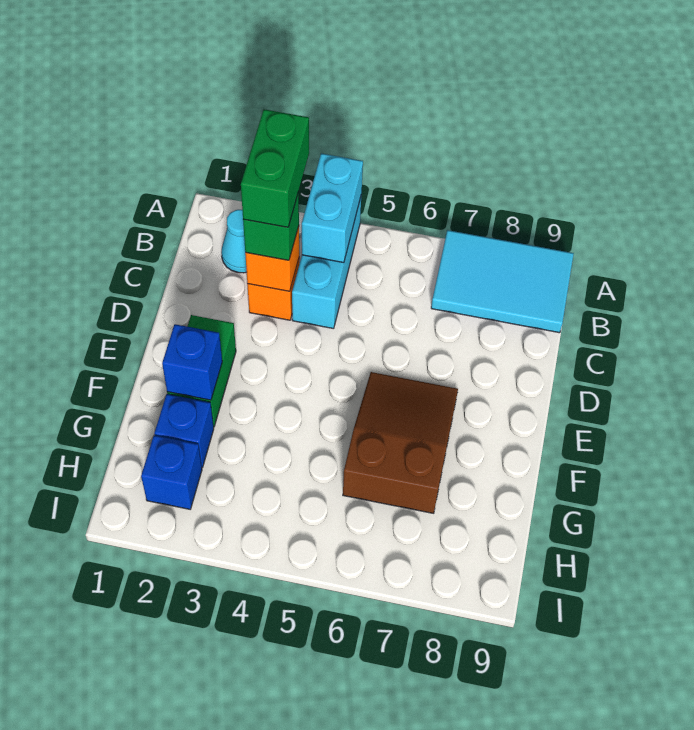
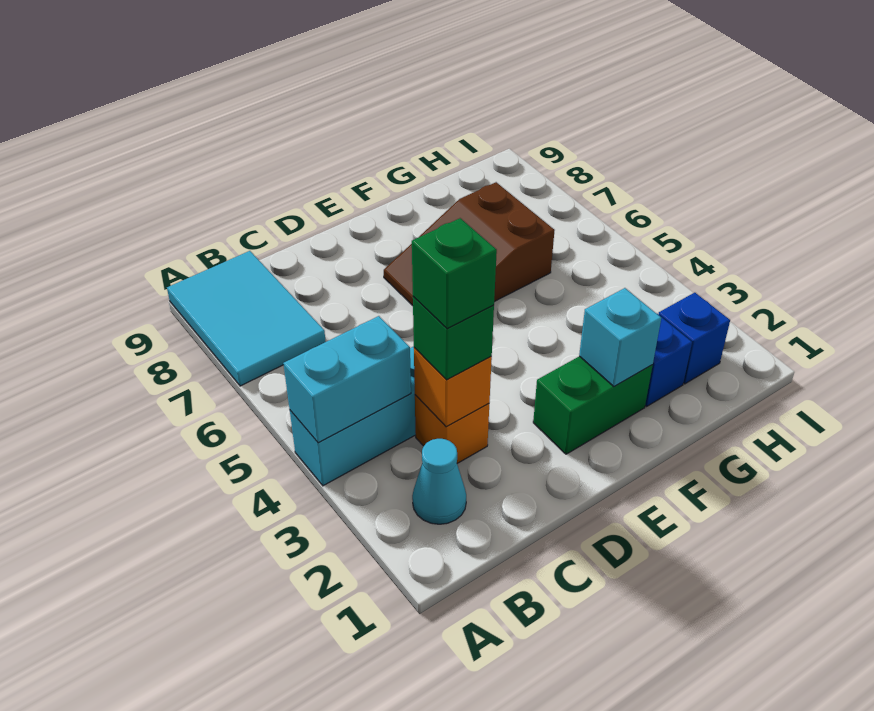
green brick B3:C3 level 4 -> green brick C3 level 4
blue brick F2 level 2 -> cyan brick F2 level 2

